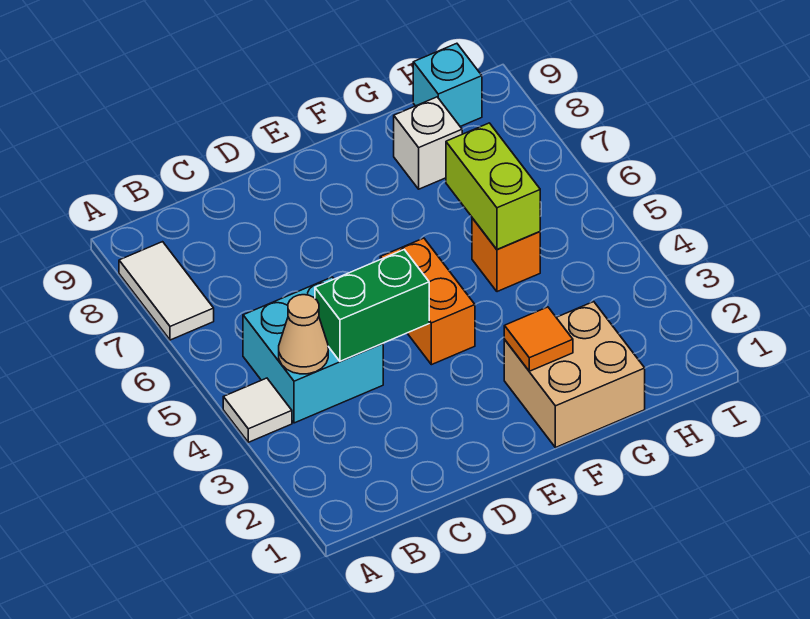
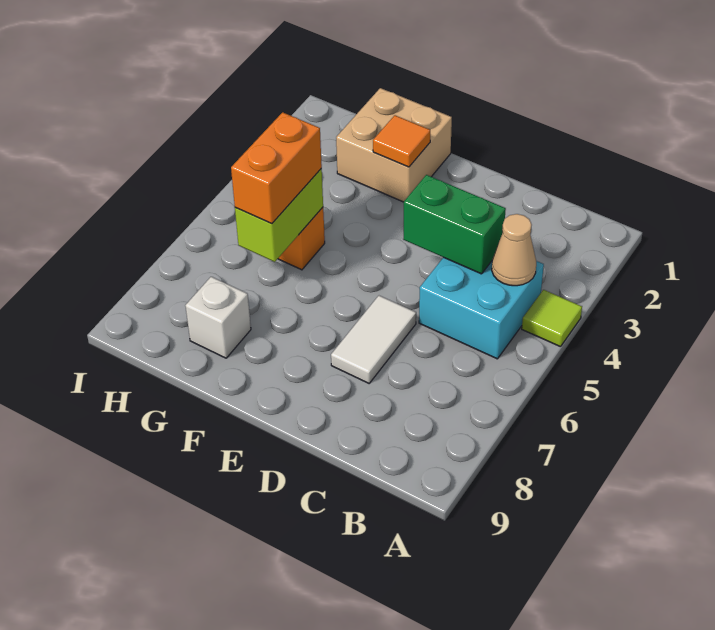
white tile A4 level 1 -> lime tile A4 level 1
white tile A7:A8 level 1 -> white tile D6:D7 level 1
orange brick E4:E5 level 1 -> orange brick G5:G6 level 3
cyan brick H9 level 1 -> none

